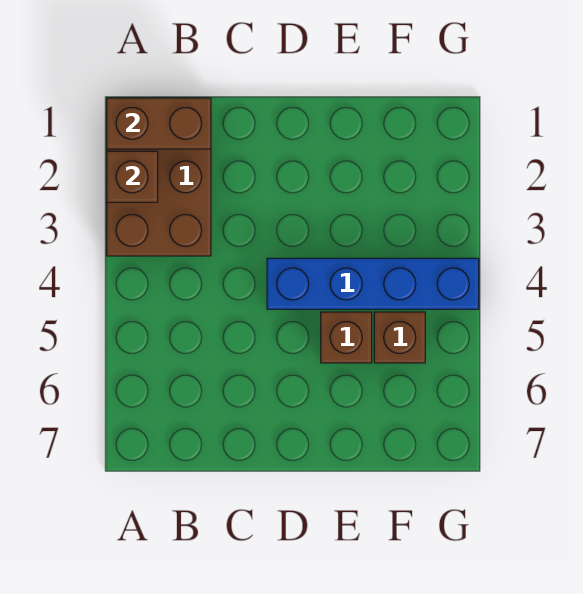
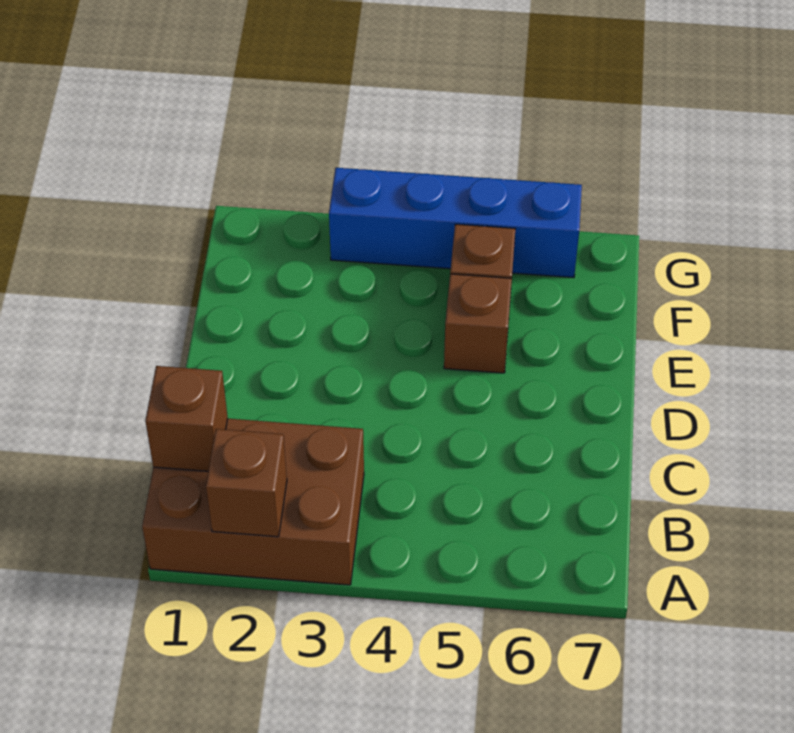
brown brick A1:B1 level 2 -> brown brick B1 level 2
blue brick D4:G4 level 1 -> blue brick G3:G6 level 1

